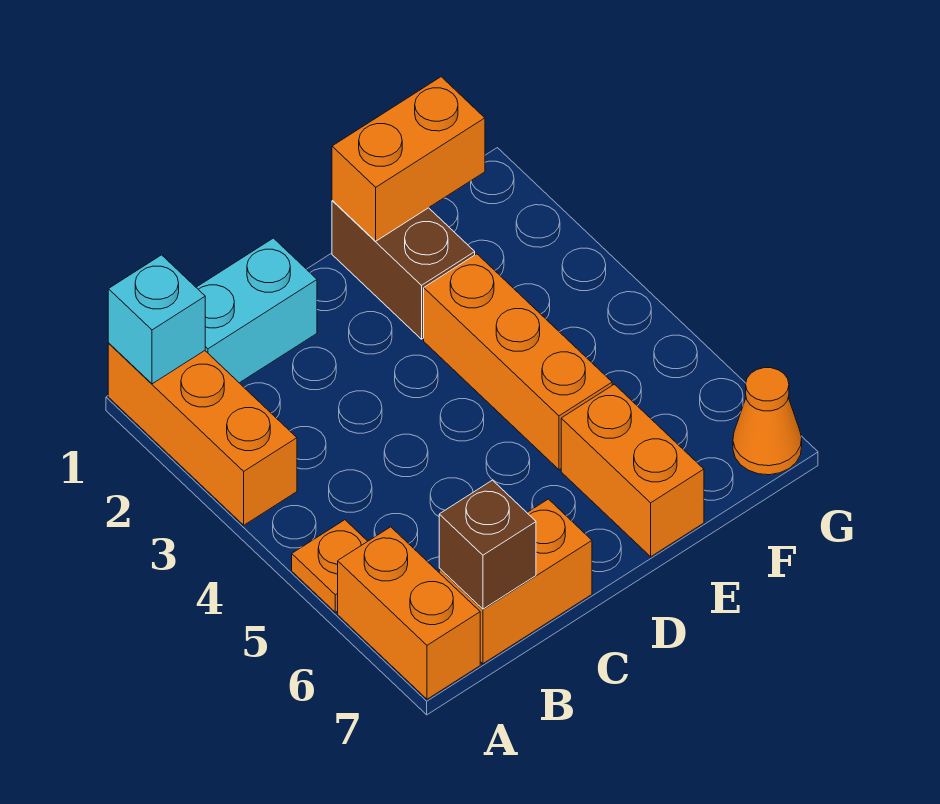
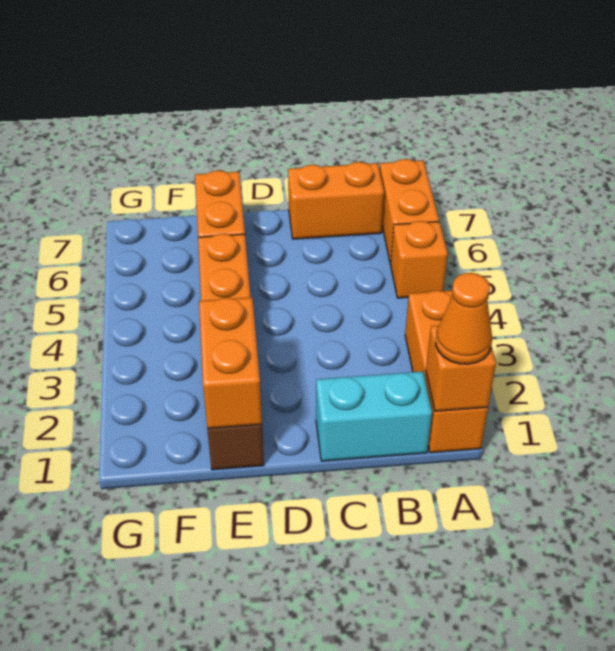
cyan brick A1 level 2 -> orange brick A1 level 2
orange plate A5 level 1 -> orange brick A5 level 1
brown brick B7 level 2 -> none
orange brick E1:F1 level 2 -> orange brick E1:E2 level 2
orange cone G7 level 1 -> orange cone A1 level 3

